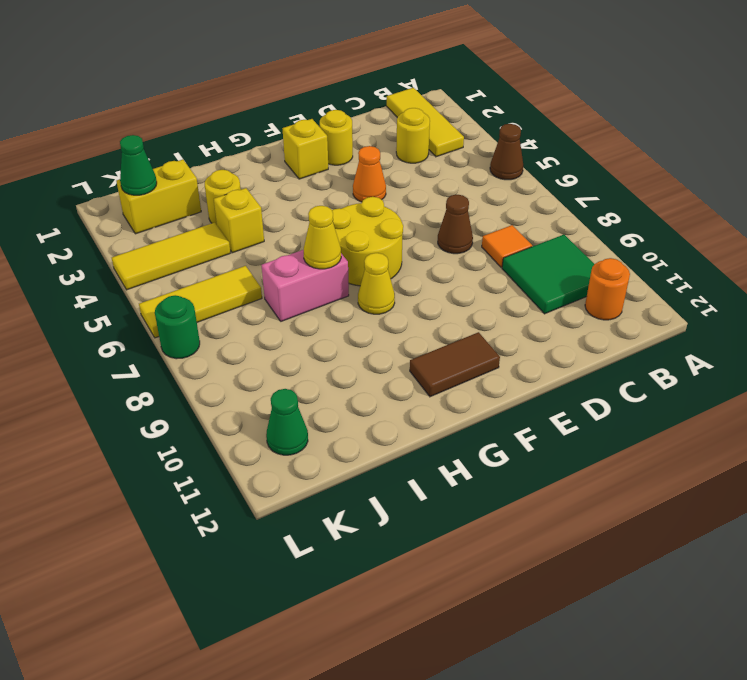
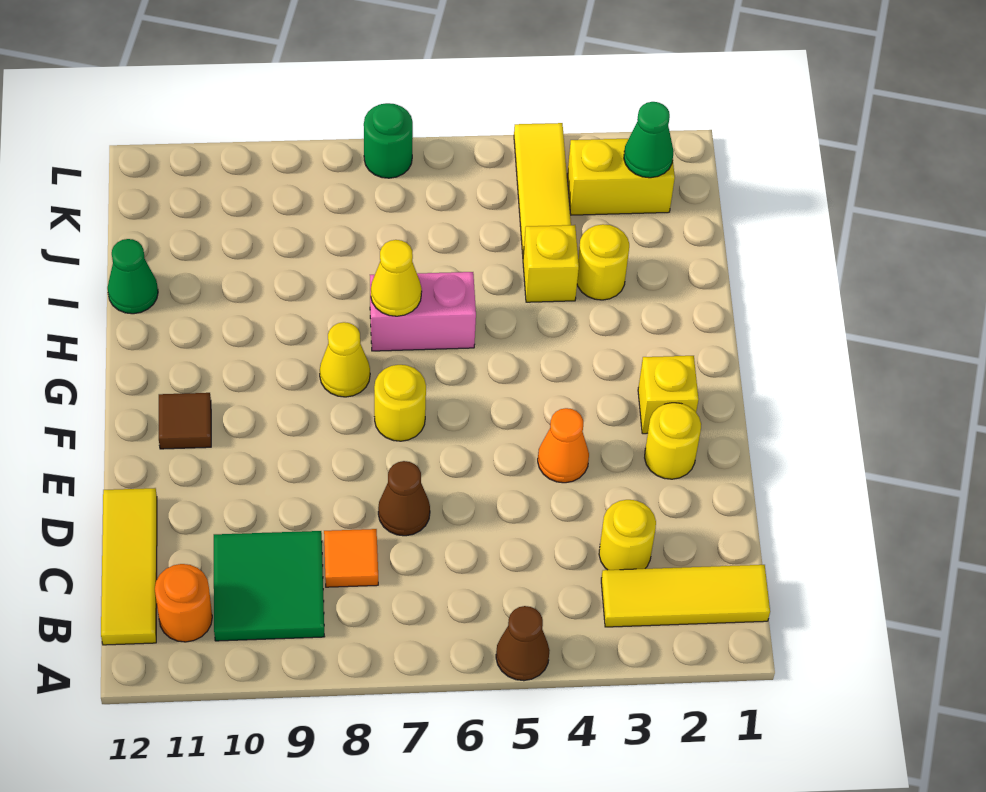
yellow round brick F6:G7 level 1 -> yellow round brick F7 level 1
brown tile F11:G11 level 1 -> brown tile F11 level 1
pink brick H7:I7 level 1 -> pink brick H6:H7 level 1
yellow brick J2:K2 level 1 -> yellow brick K2:K3 level 1
yellow tile J6:L6 level 1 -> yellow tile B12:D12 level 1
green cone K11 level 1 -> green cone I12 level 1

